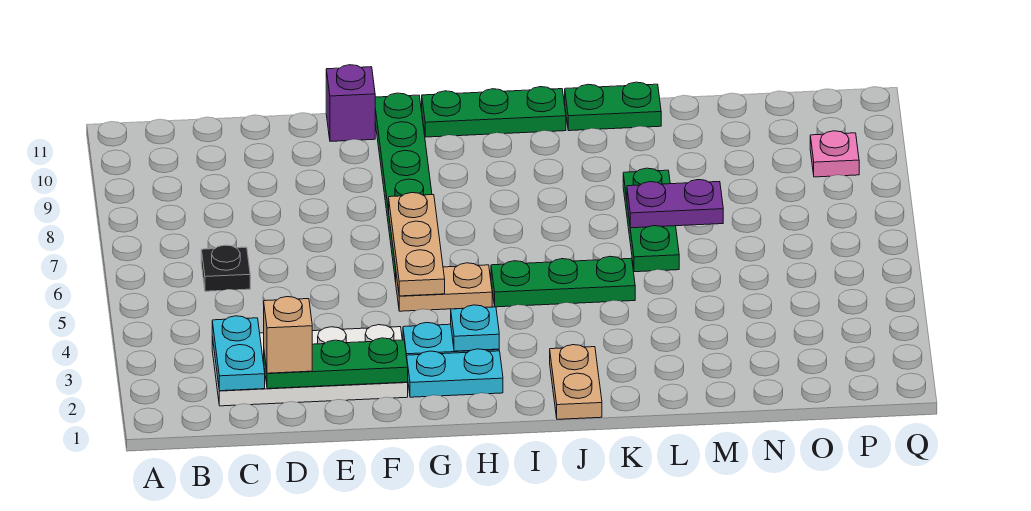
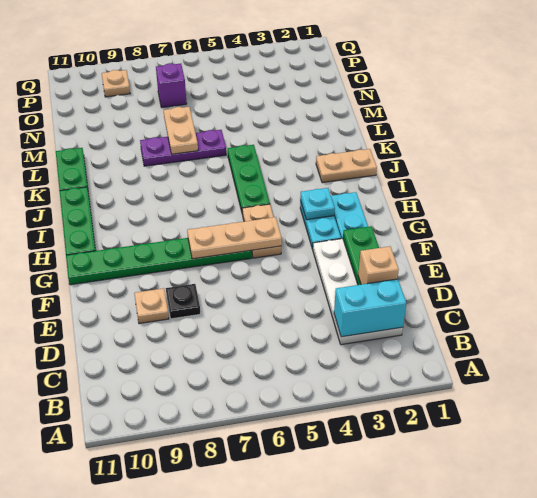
cyan plate C2:C3 level 2 -> cyan brick C2:C3 level 2
black plate C6 level 1 -> black plate E8 level 1
none -> tan plate E9 level 1
purple brick F11 level 1 -> purple brick O7 level 1
green plate L6:L8 level 1 -> purple plate L6:L8 level 1
purple plate L7:M7 level 2 -> tan plate L7:M7 level 2
pink plate P9 level 1 -> tan plate P9 level 1

